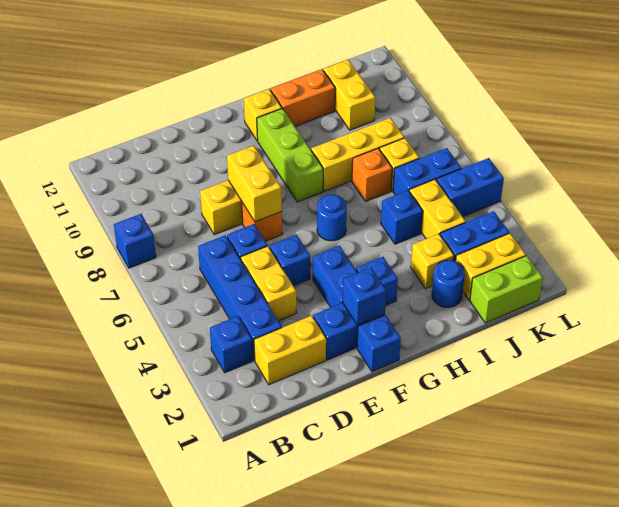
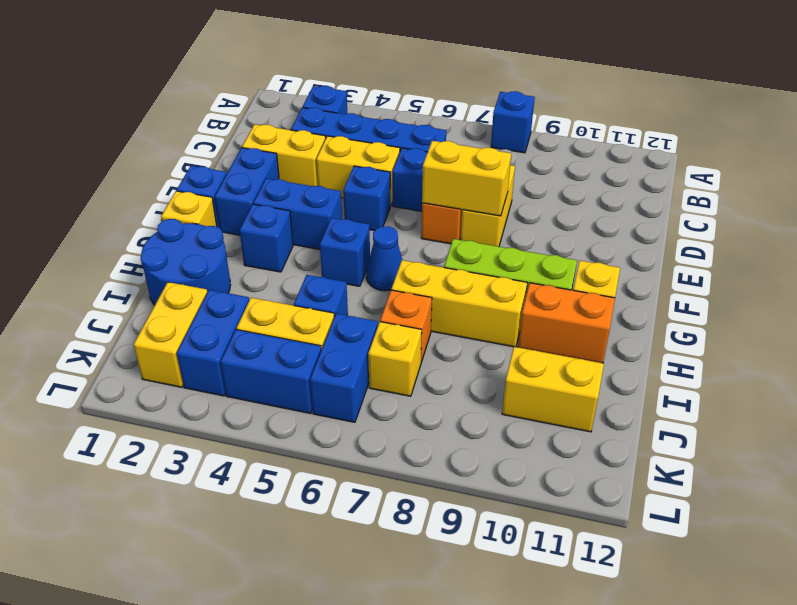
yellow brick C2:D2 level 1 -> yellow brick D2:D3 level 1
blue brick F2 level 2 -> blue brick G5 level 1
blue round brick G6 level 1 -> blue cone G6 level 1
yellow brick H8:J8 level 1 -> yellow brick H7:H9 level 1
orange brick H11:I11 level 1 -> orange brick H10:H11 level 1
blue round brick I2 level 1 -> blue round brick H1:I2 level 1
yellow brick I3 level 1 -> yellow brick G1 level 1
lime brick J1:K1 level 1 -> none
blue brick K5:L5 level 1 -> blue brick K4:K5 level 1

